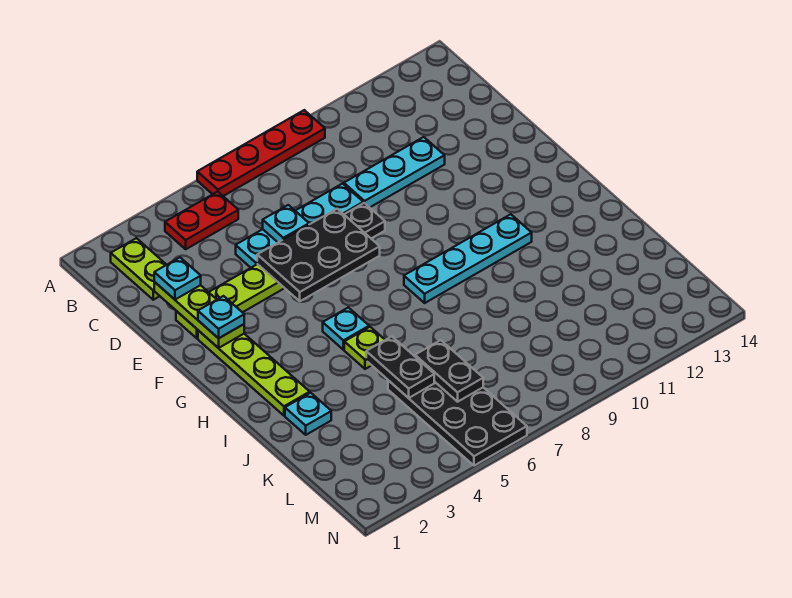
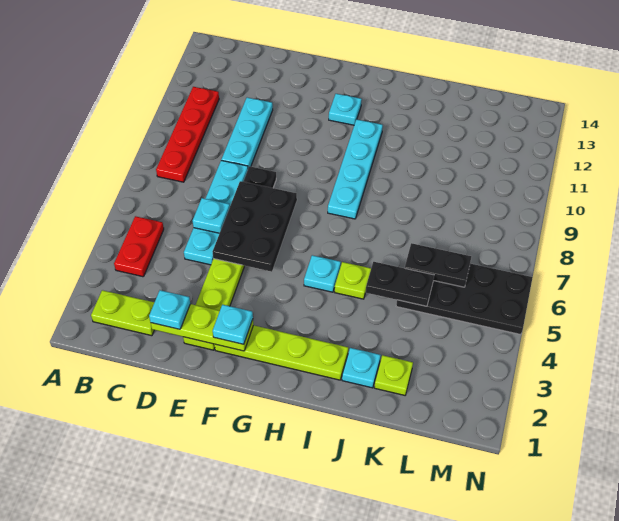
red plate A6:A9 level 1 -> red plate B8:B11 level 1
none -> cyan plate G12 level 1
none -> lime plate K2 level 1

